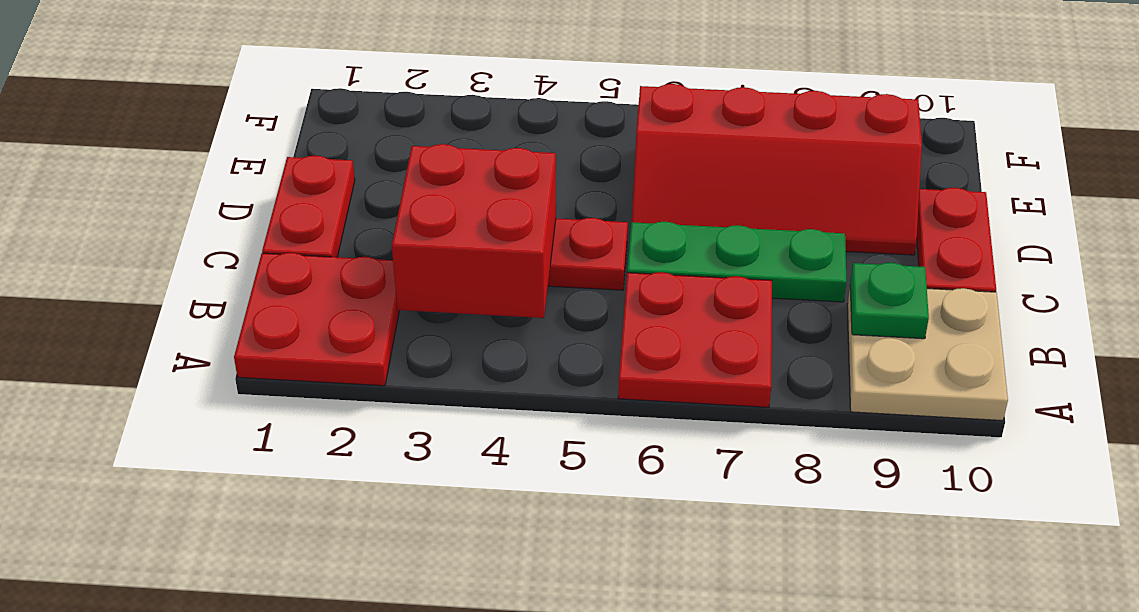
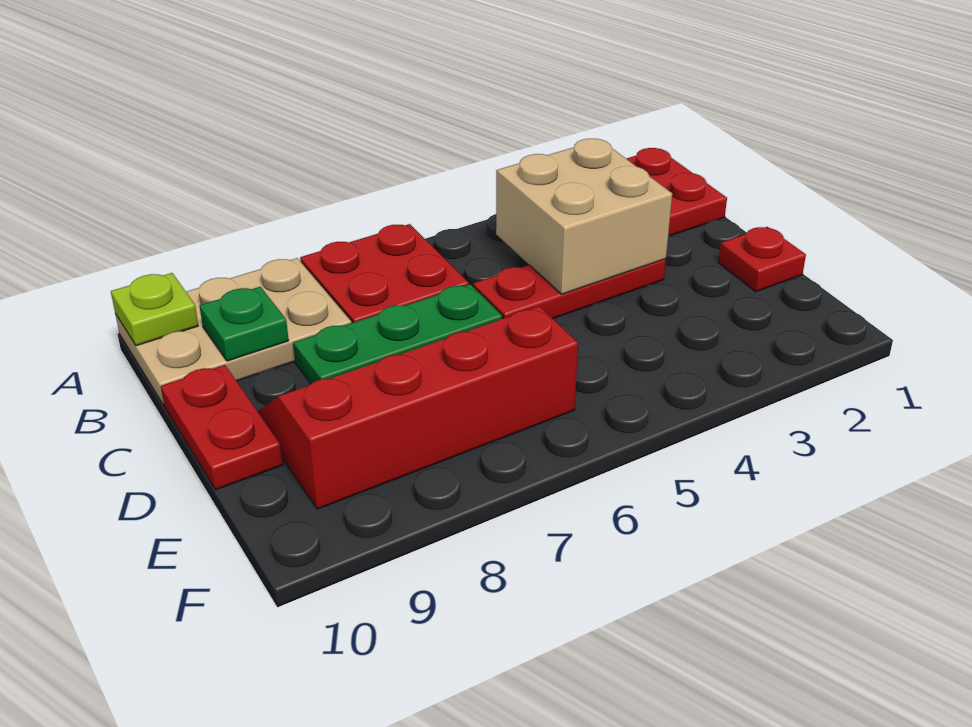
tan plate A9:B10 level 1 -> tan plate A8:B10 level 1
none -> lime plate A10 level 2
red brick B3:C4 level 2 -> tan brick B3:C4 level 2
red plate C1:D1 level 1 -> red plate D1 level 1

